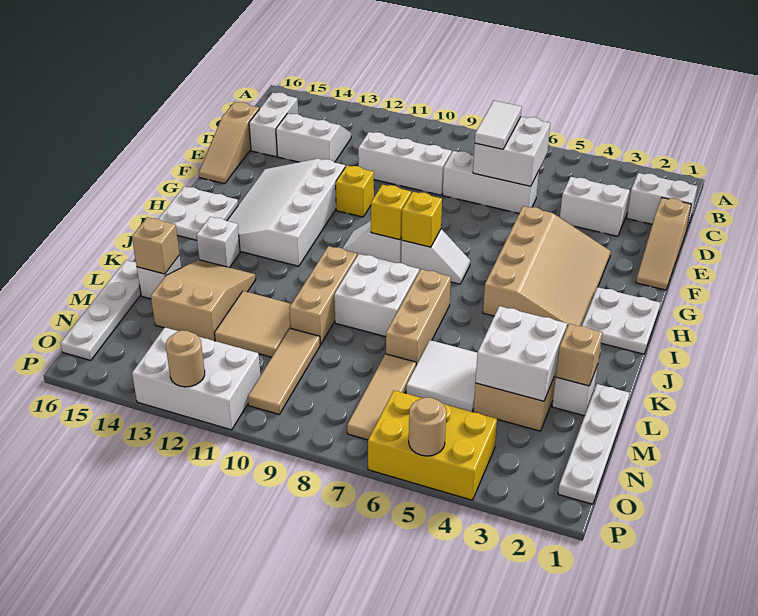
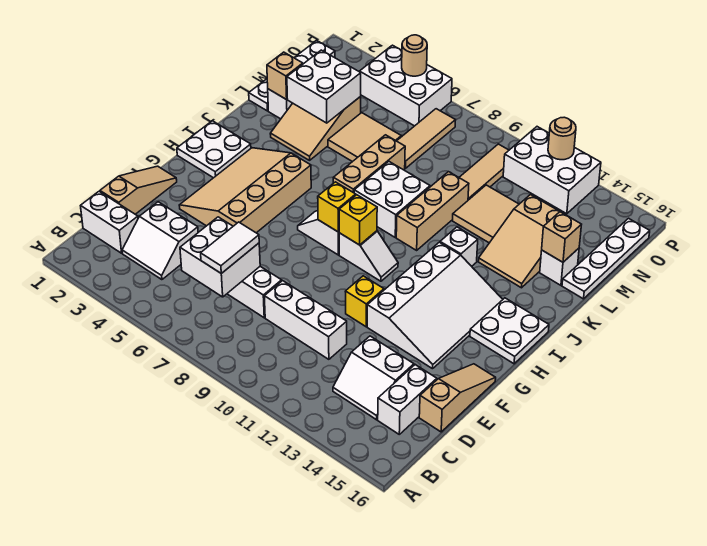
white brick J14 level 1 -> white brick J12 level 1
white tile L5:M6 level 1 -> tan tile L5:M6 level 1
yellow brick O4:P6 level 1 -> white brick O4:P6 level 1

